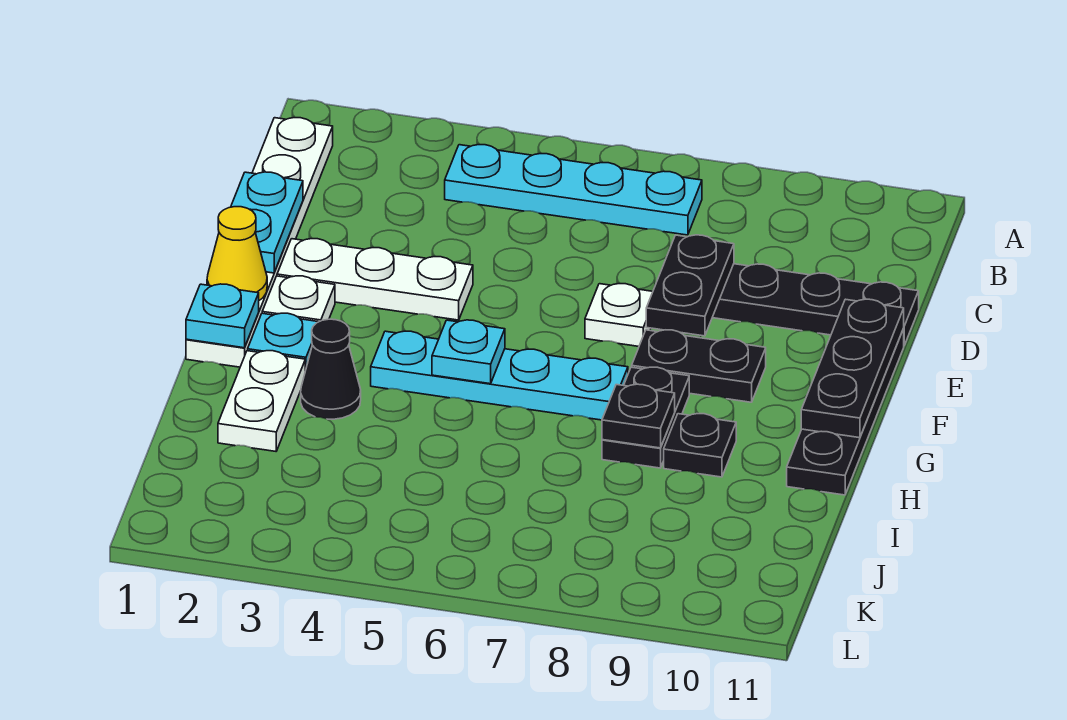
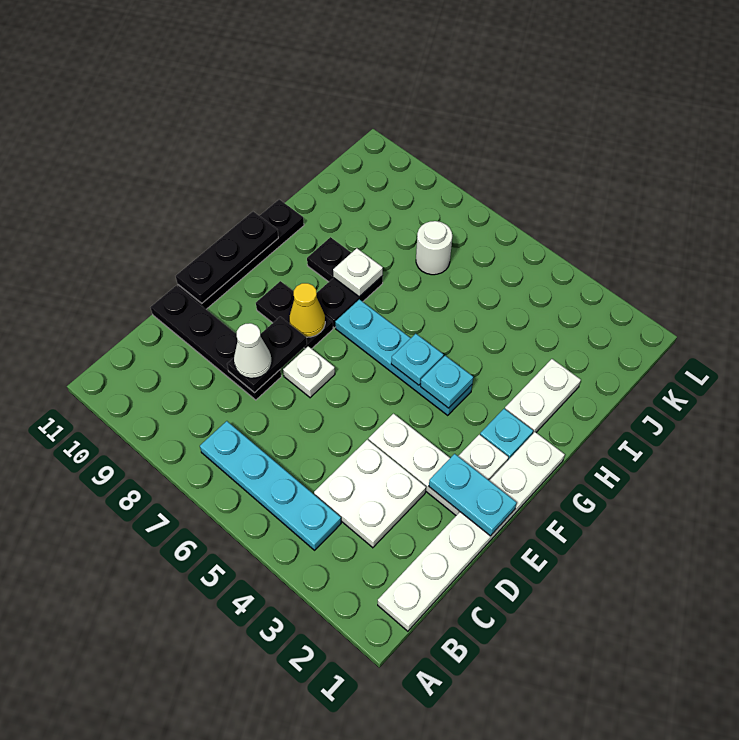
none -> white plate C3:D4 level 1
cyan plate D1:E1 level 2 -> cyan plate E1:E2 level 2
none -> white cone D8 level 3
yellow cone F1 level 2 -> yellow cone F8 level 2
cyan plate G1 level 2 -> cyan plate G4 level 2
black cone H3 level 1 -> none
black plate H8 level 2 -> white plate H8 level 2
none -> white round brick J7 level 1

